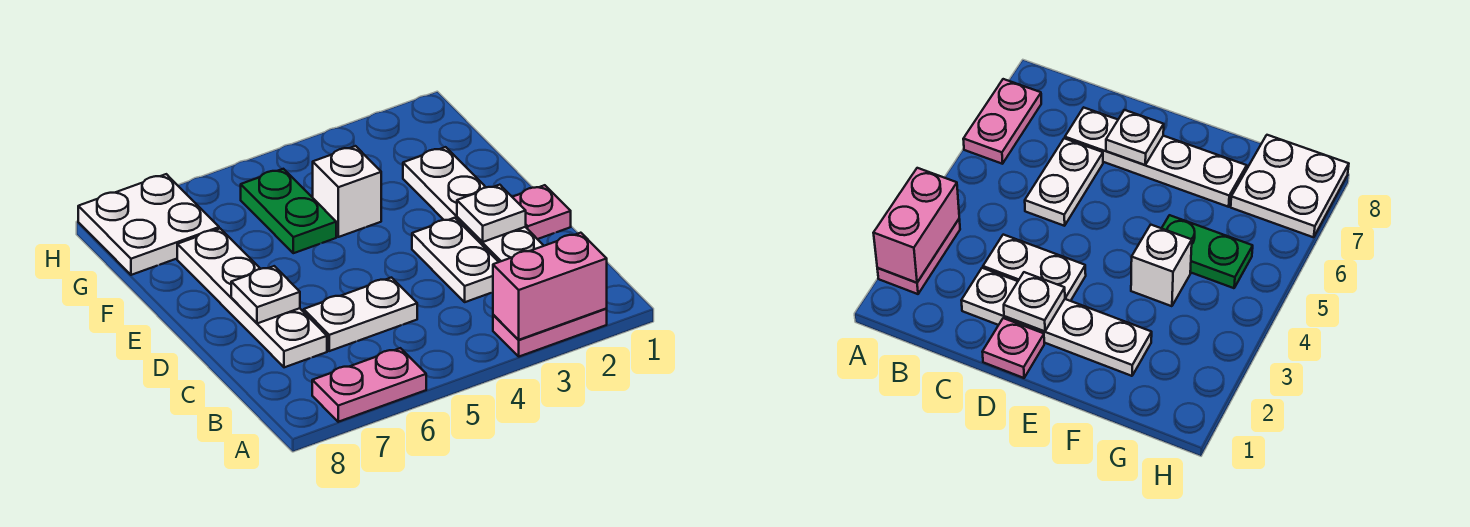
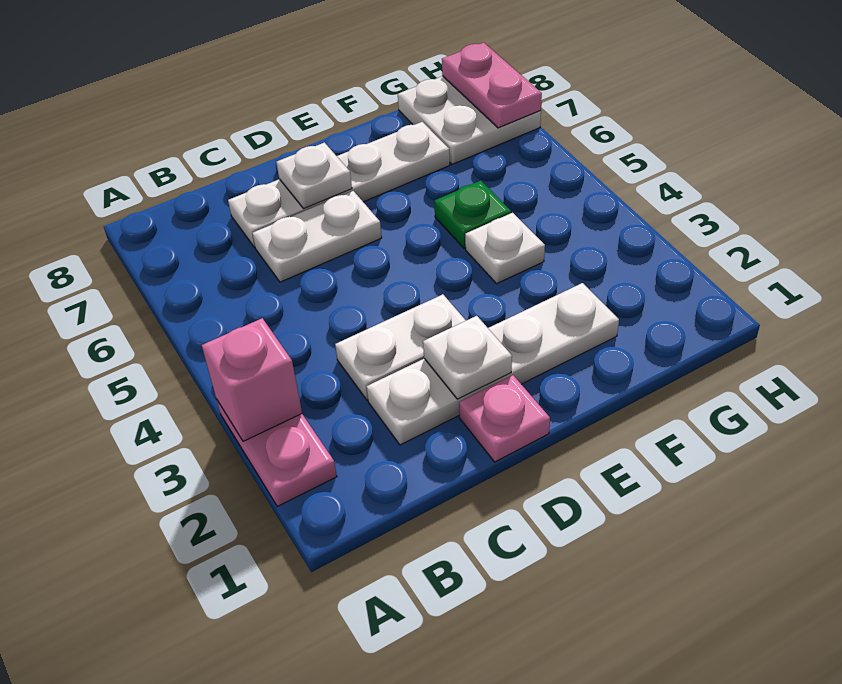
pink brick A2:A3 level 2 -> pink brick A3 level 2
pink plate A6:A7 level 1 -> pink plate H7:H8 level 2
white plate C5:C6 level 1 -> white plate C6:D6 level 1
white brick F4 level 1 -> white plate F4 level 1
green plate F5:G5 level 1 -> green plate F5 level 1

